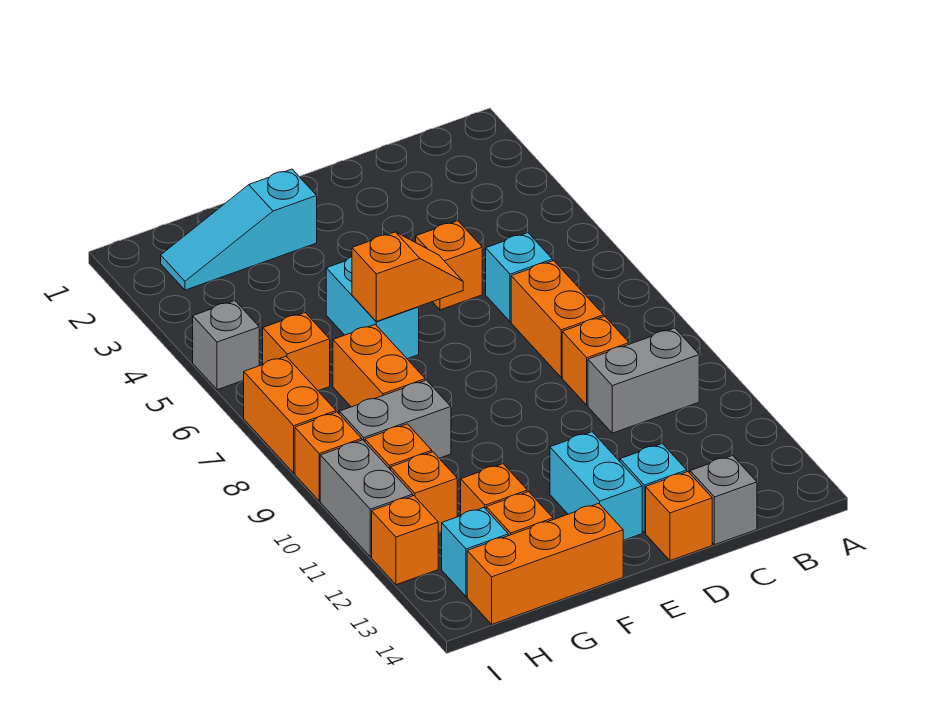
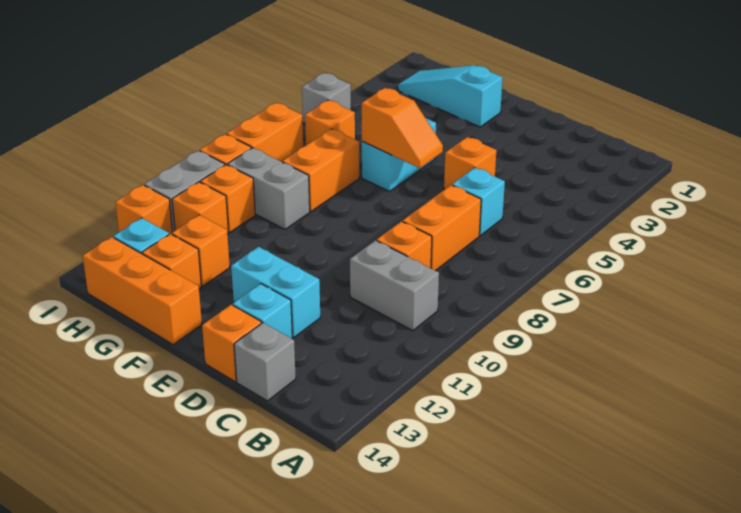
cyan brick E12:E13 level 1 -> cyan brick D12:E12 level 1

